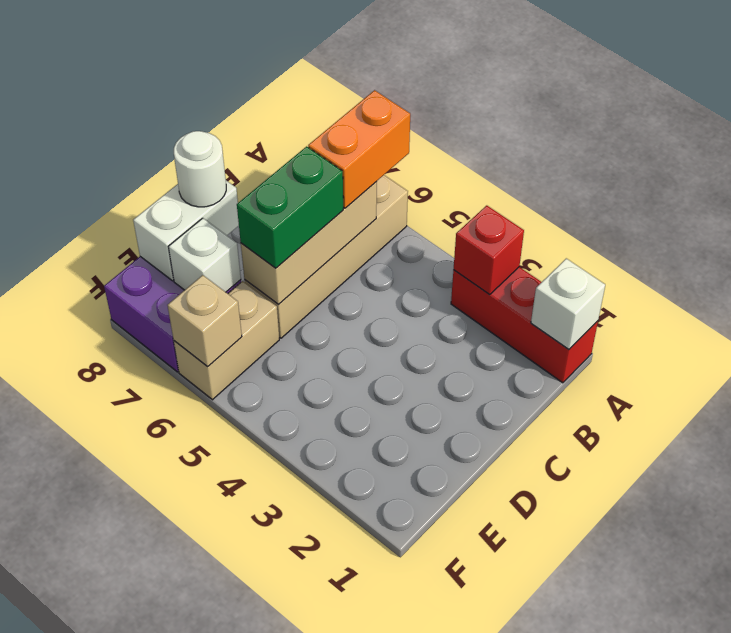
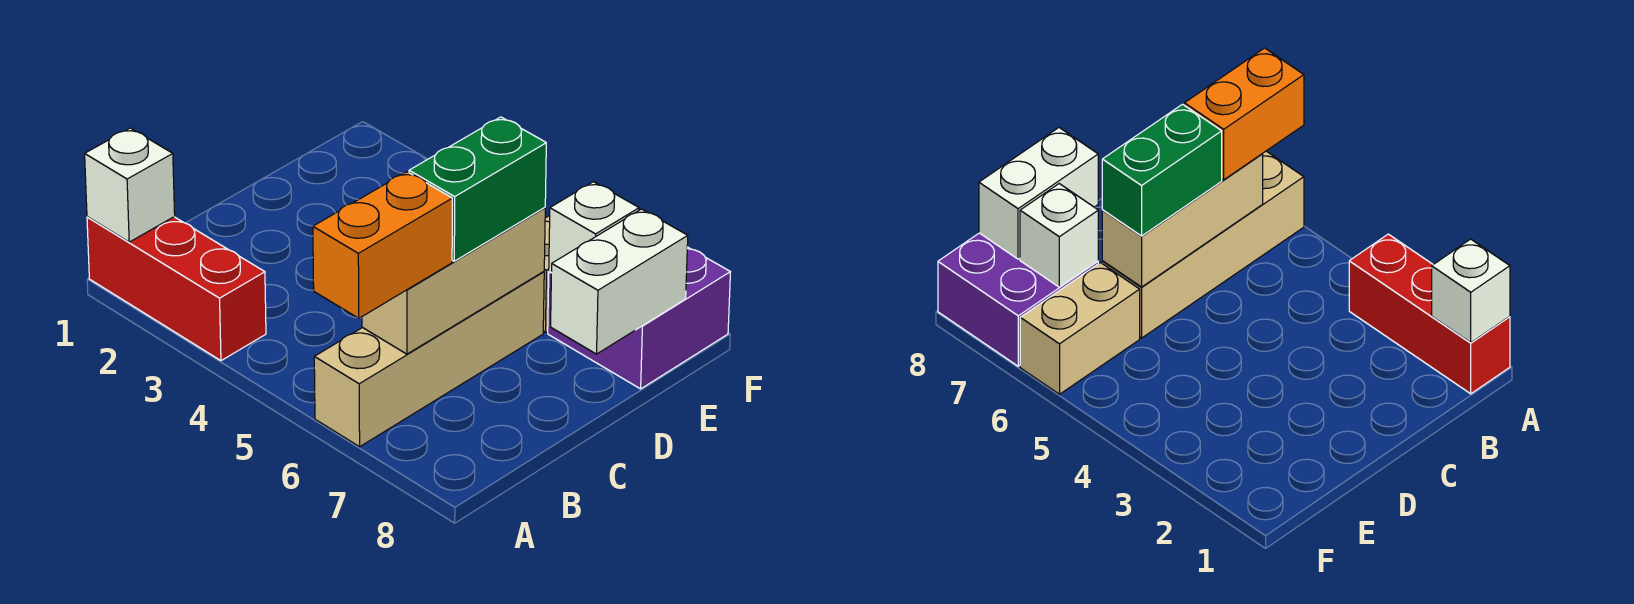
red brick A3 level 2 -> none
white round brick D8 level 3 -> none
tan brick F6 level 2 -> none

